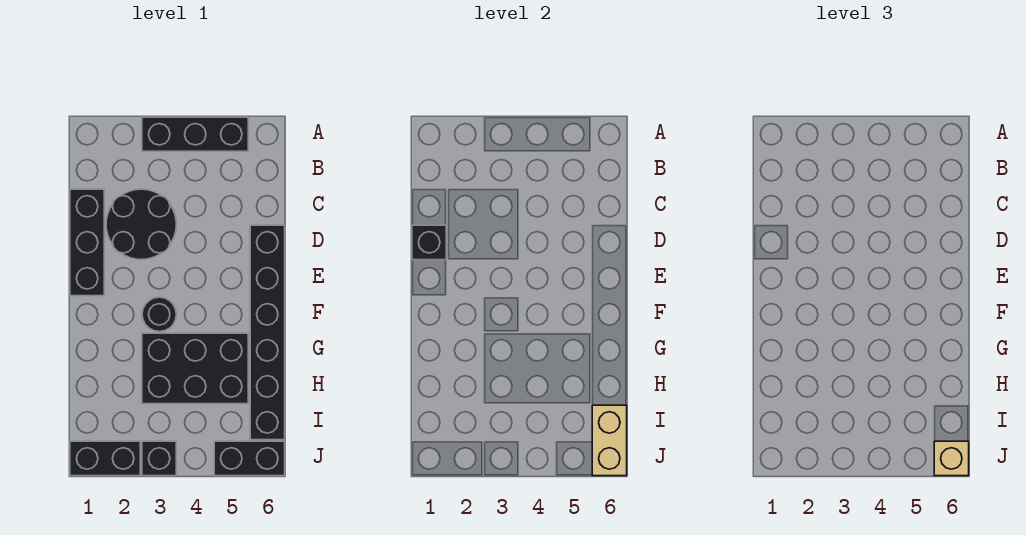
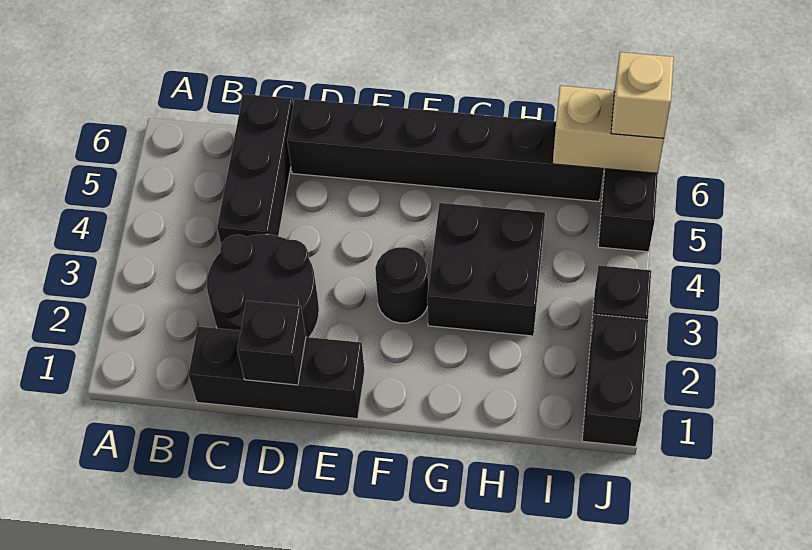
black brick A3:A5 level 1 -> black brick C4:C6 level 1
black brick G3:H5 level 1 -> black brick G3:H4 level 1

